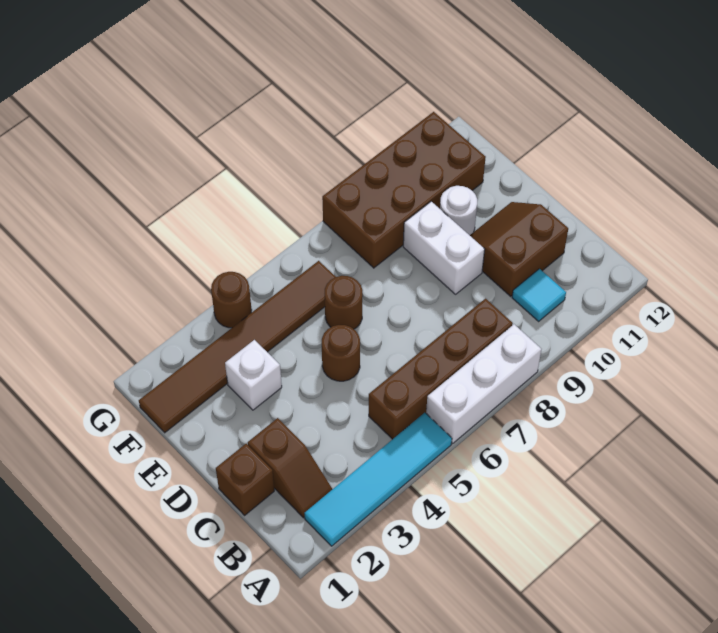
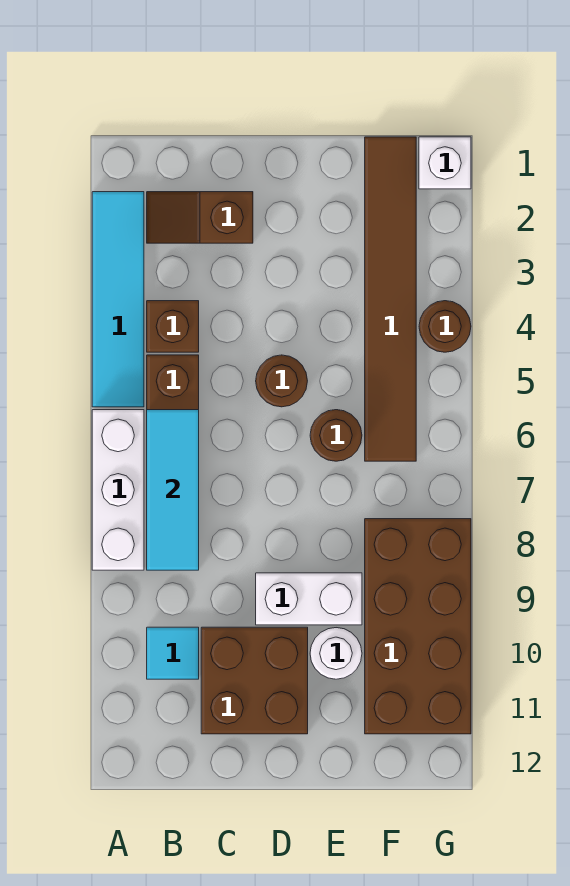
none -> cyan tile B6:B8 level 2
brown brick C1 level 1 -> brown brick B4 level 1
brown slope C10:D11 level 1 top C -> brown brick C10:D11 level 1
white brick E3 level 1 -> white brick G1 level 1

